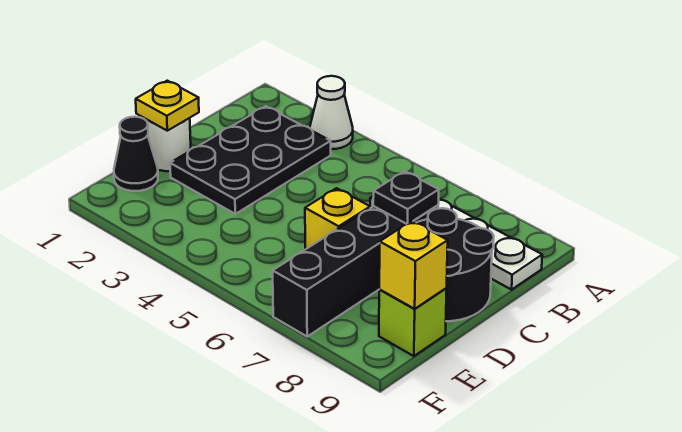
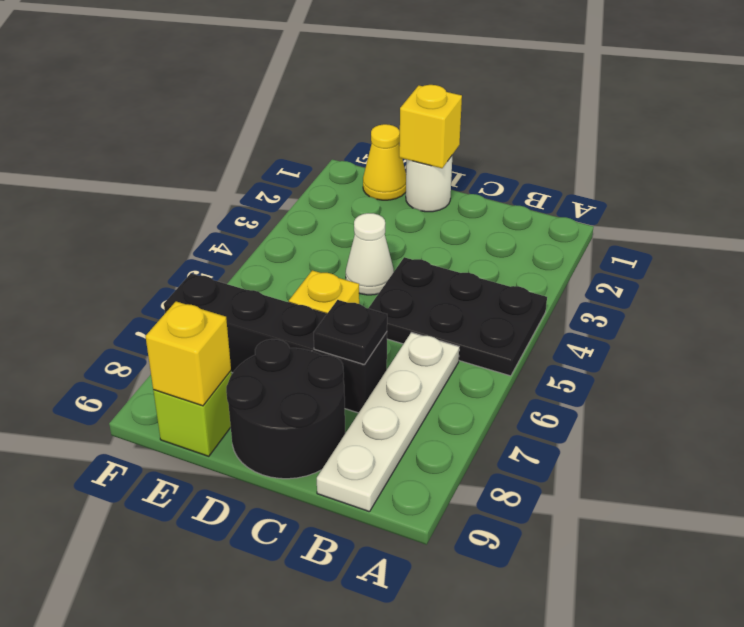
white cone A3 level 1 -> white cone D4 level 1
black plate B2:D3 level 1 -> black plate A4:C5 level 1
yellow plate D1 level 2 -> yellow brick D1 level 2
black cone E1 level 1 -> yellow cone E1 level 1

